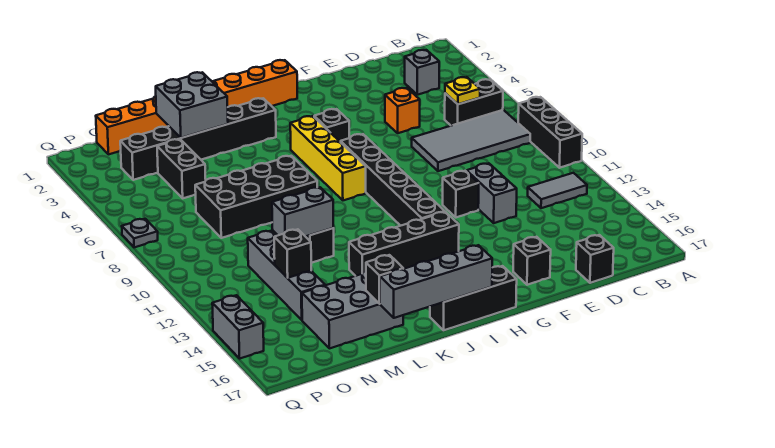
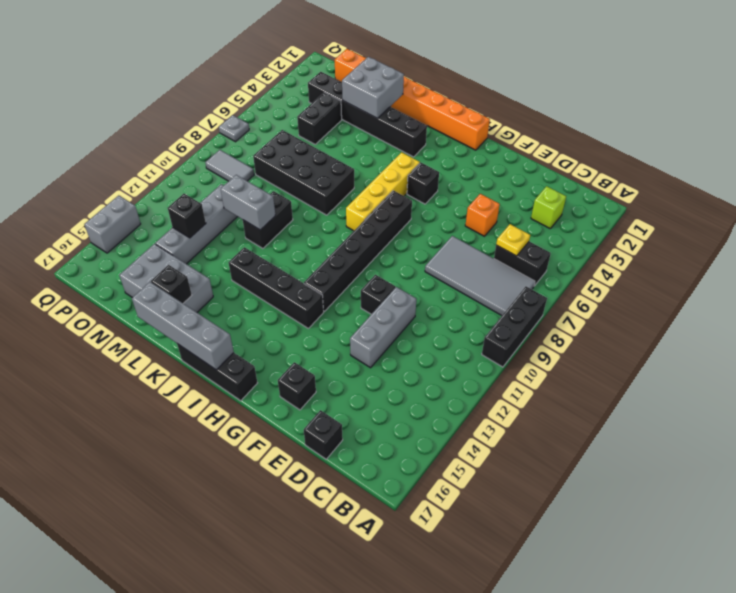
grey tile B12:C12 level 1 -> grey tile O9:P9 level 1
grey brick C3 level 1 -> lime brick C3 level 1
grey brick E11:E12 level 1 -> grey brick E11:E13 level 1

